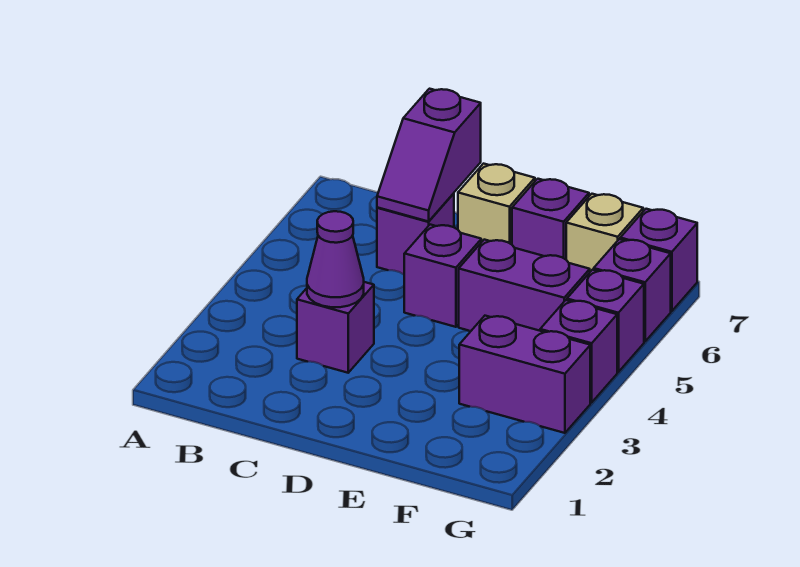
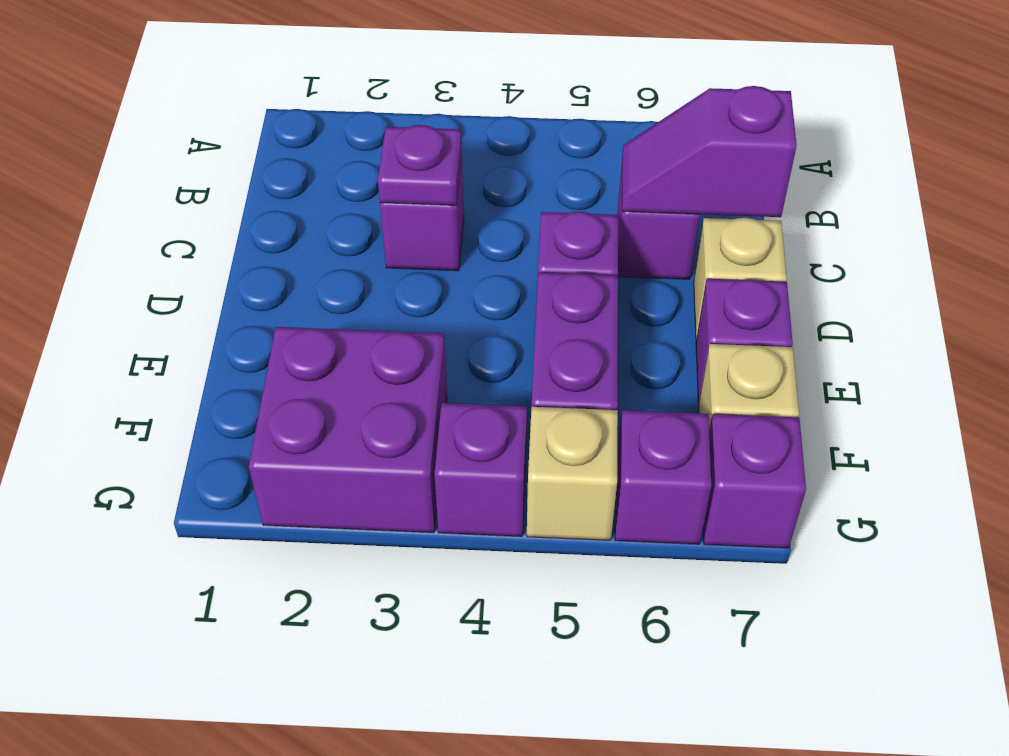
purple cone C3 level 2 -> purple plate C3 level 2
purple brick F3:G3 level 1 -> purple brick F2:G3 level 1
purple brick G5 level 1 -> tan brick G5 level 1

